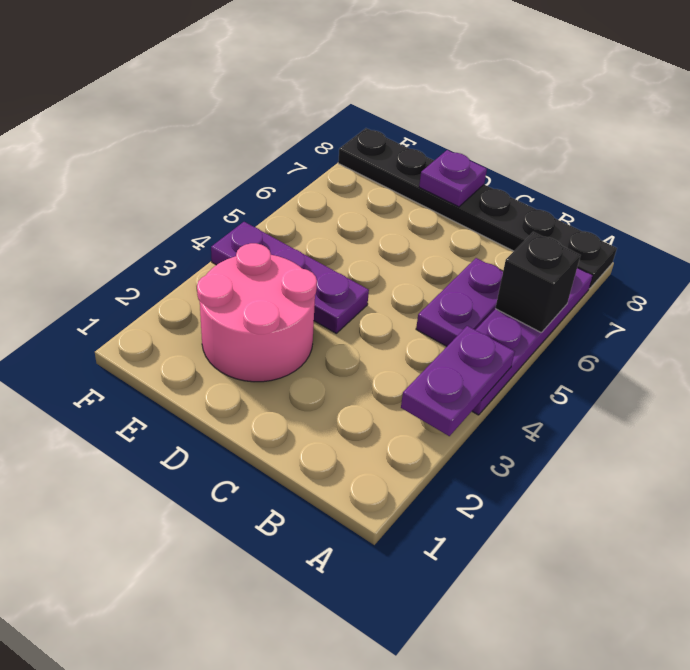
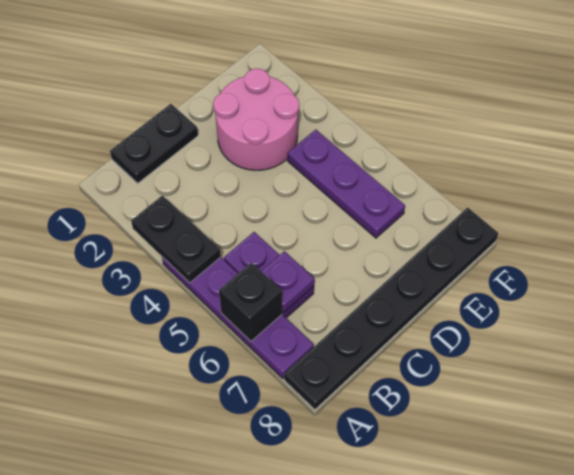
purple plate A3:A4 level 2 -> black plate A3:A4 level 2
none -> black plate B1:C1 level 1
purple plate D4:F4 level 1 -> purple plate E4:E6 level 1
purple plate D8 level 2 -> purple plate B6 level 2

